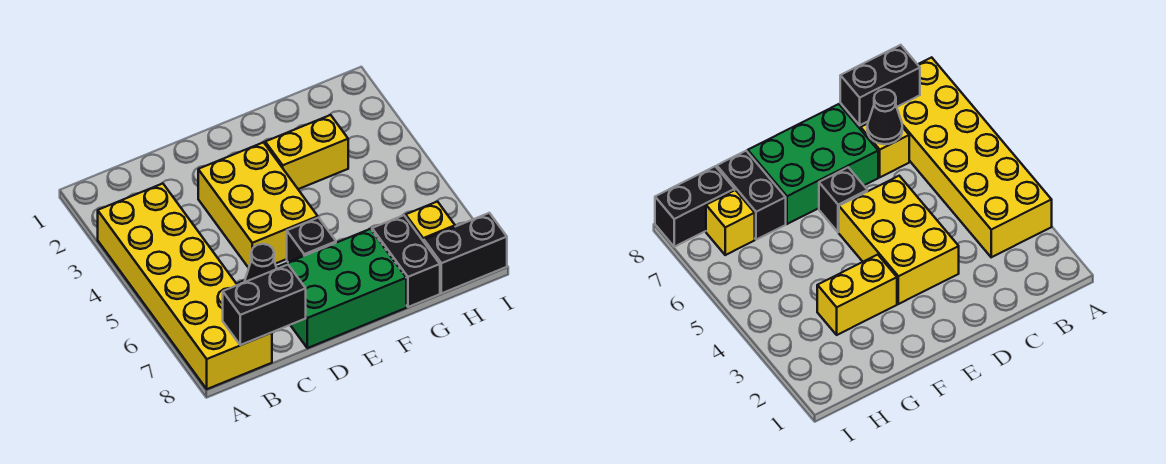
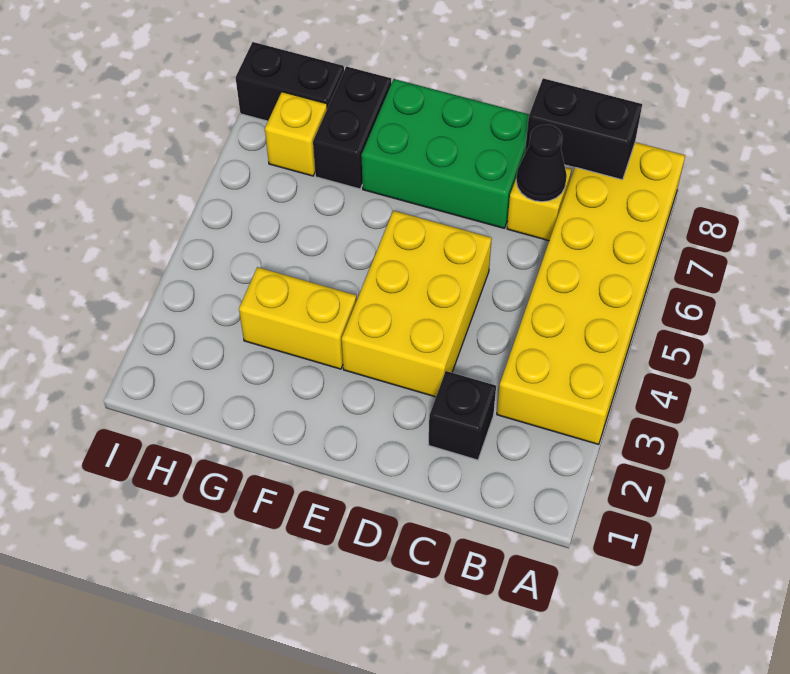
black brick E6 level 1 -> black brick C2 level 1

